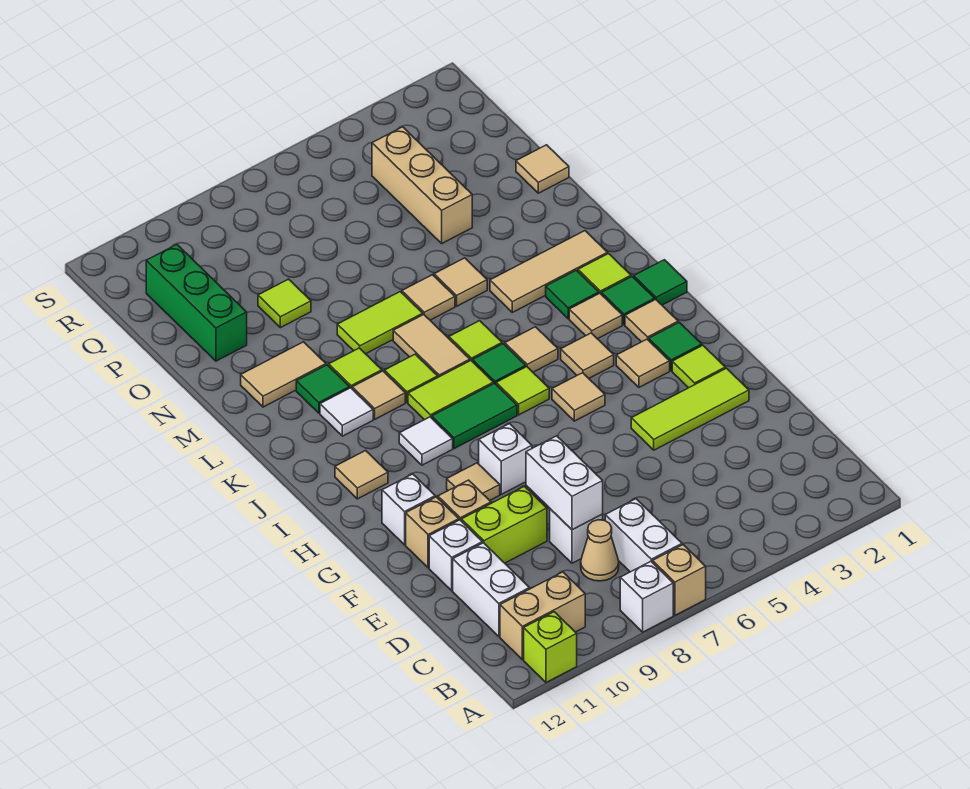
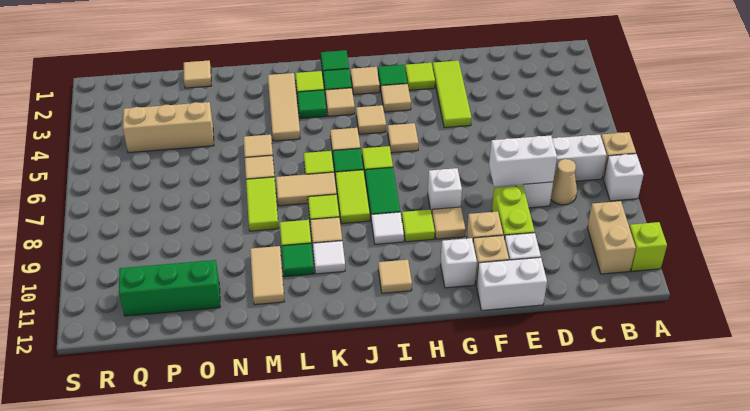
white brick C11:D11 level 1 -> white brick E12:F12 level 1
lime tile O9 level 1 -> lime tile H9 level 1

